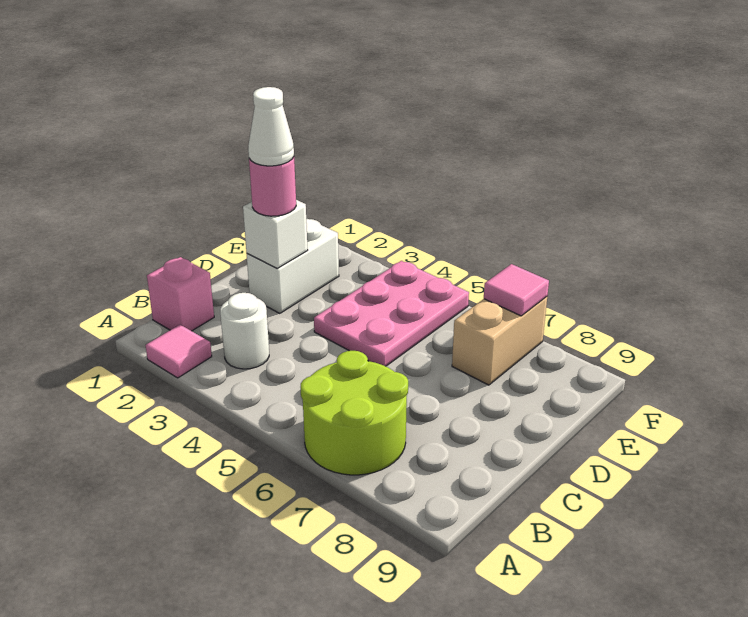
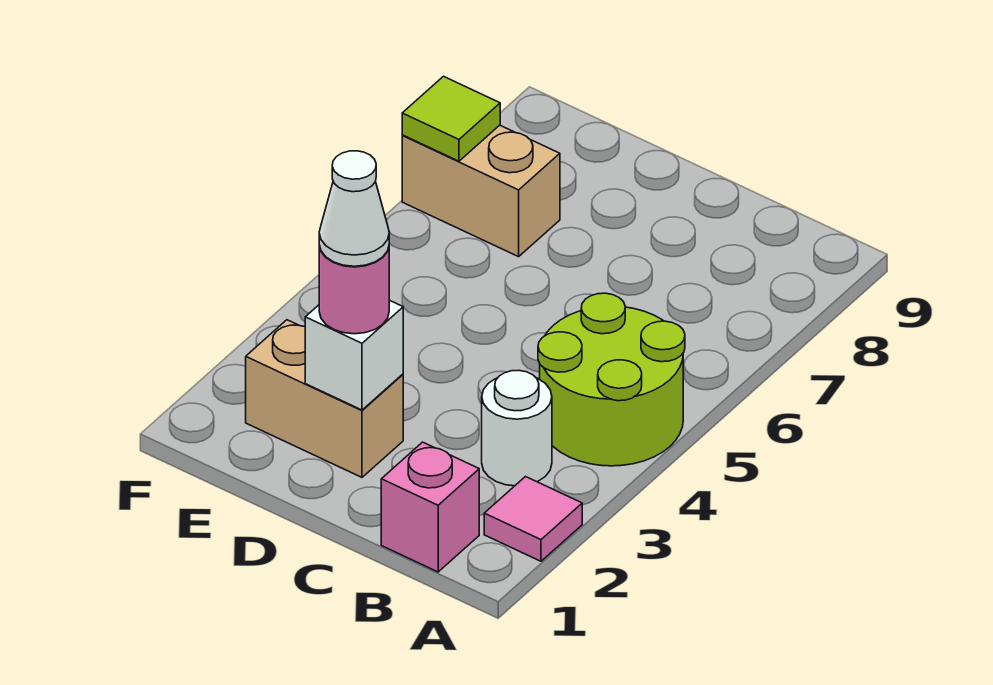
lime round brick A6:B7 level 1 -> lime round brick A4:B5 level 1
white brick D2:E2 level 1 -> tan brick D2:E2 level 1
pink plate D4:F5 level 1 -> none
pink tile F7 level 2 -> lime tile F7 level 2

